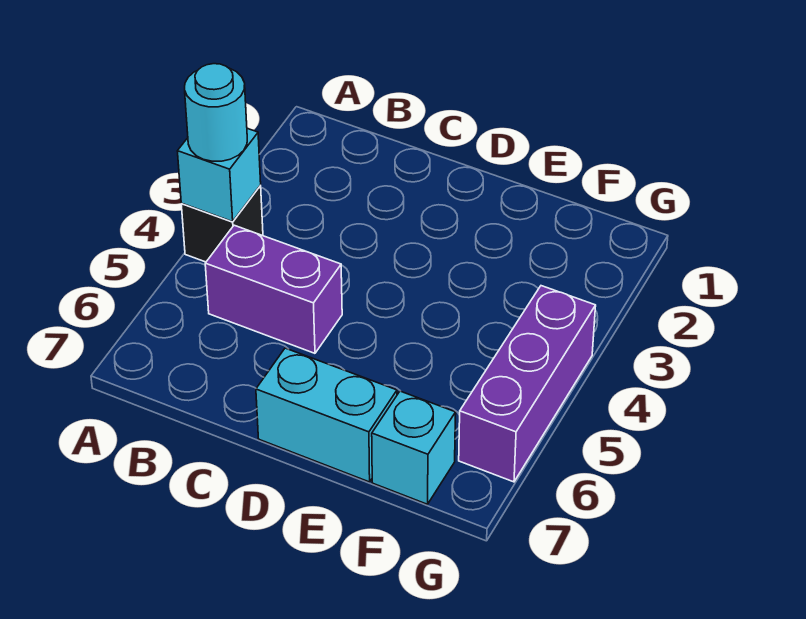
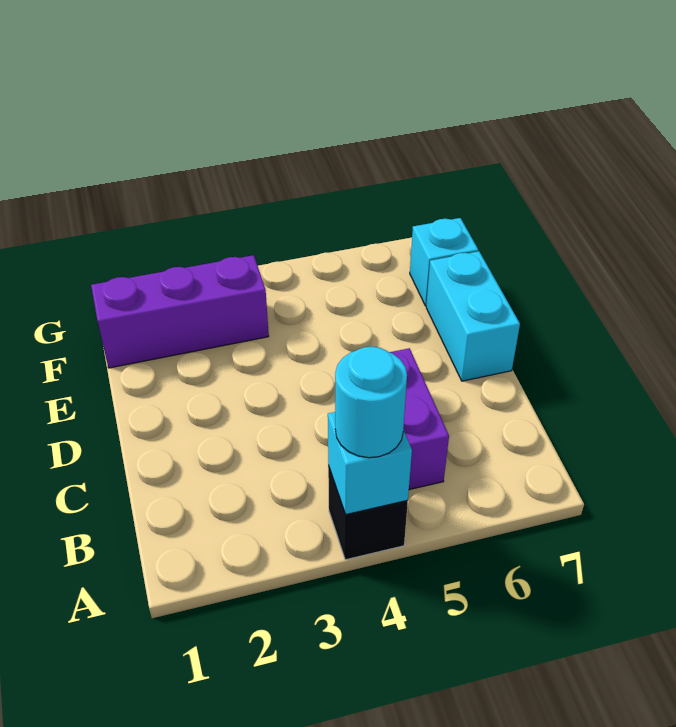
purple brick G4:G6 level 1 -> purple brick F1:F3 level 1

